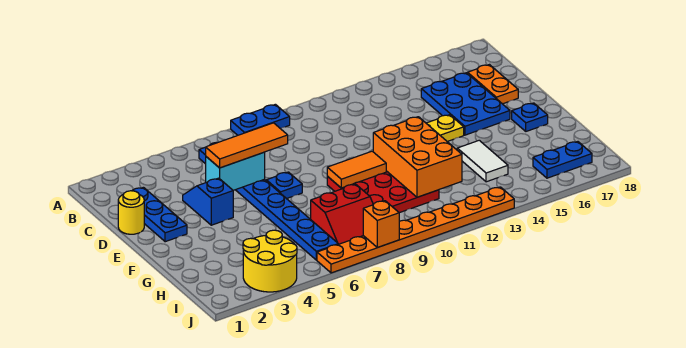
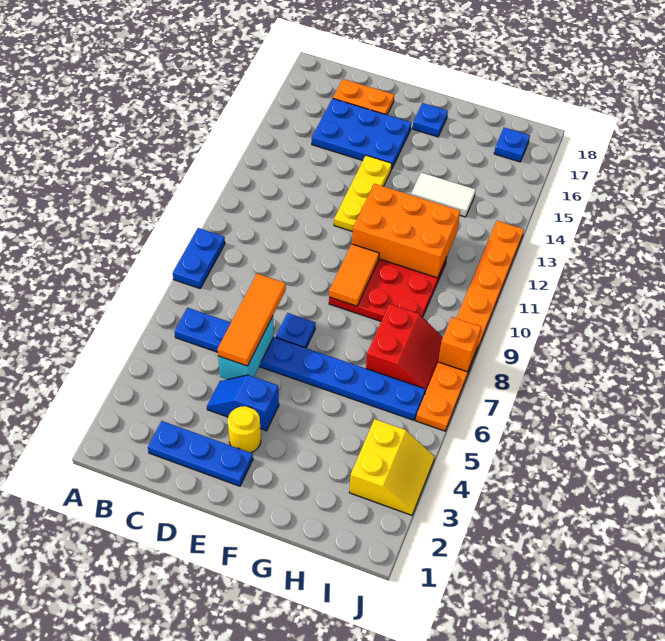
yellow round brick D1 level 1 -> yellow round brick E3 level 1
yellow round brick I3:J4 level 1 -> yellow slope I3:J4 level 1 top I
blue plate I16:I17 level 1 -> blue plate I17 level 1

